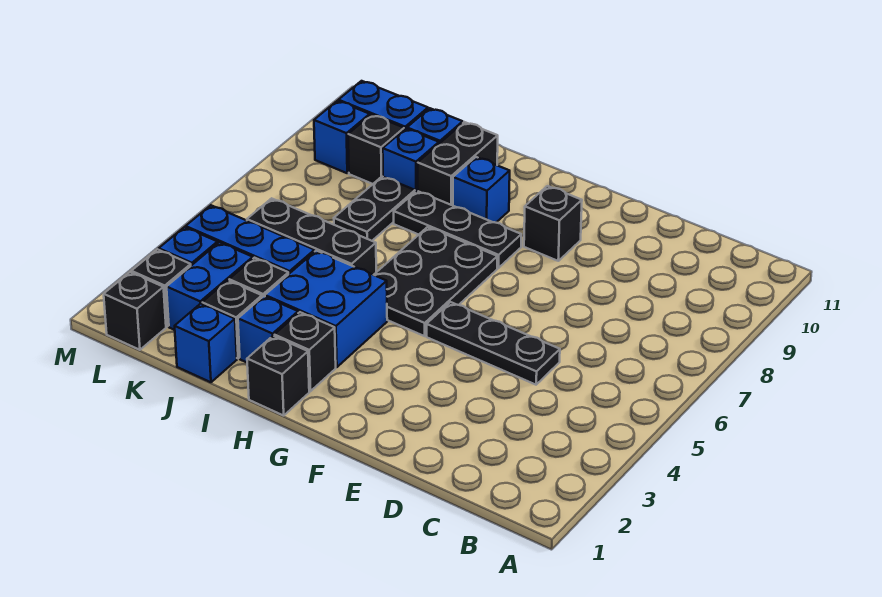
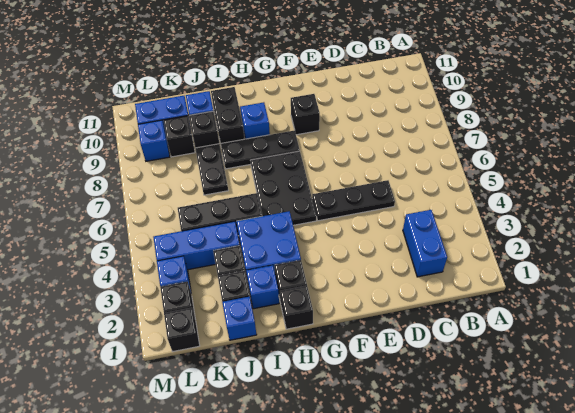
blue brick J9 level 1 -> black brick J9 level 1
blue brick K2:K3 level 1 -> blue brick C2:C3 level 1

